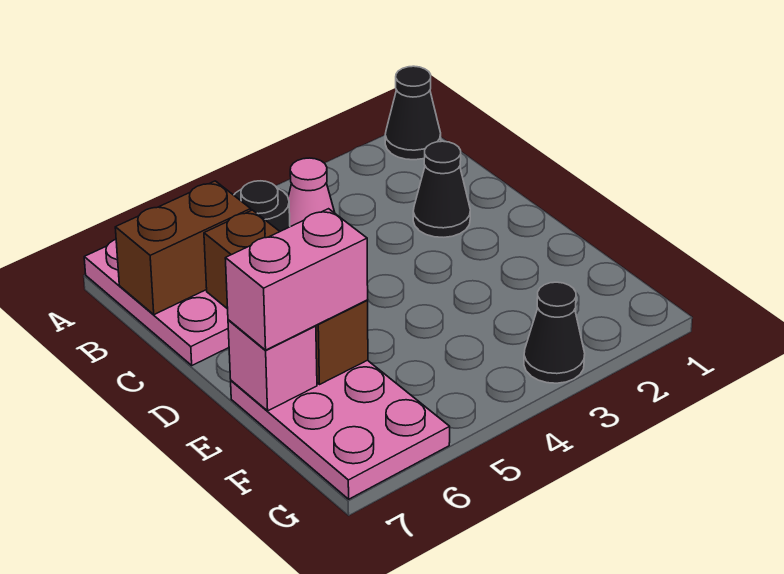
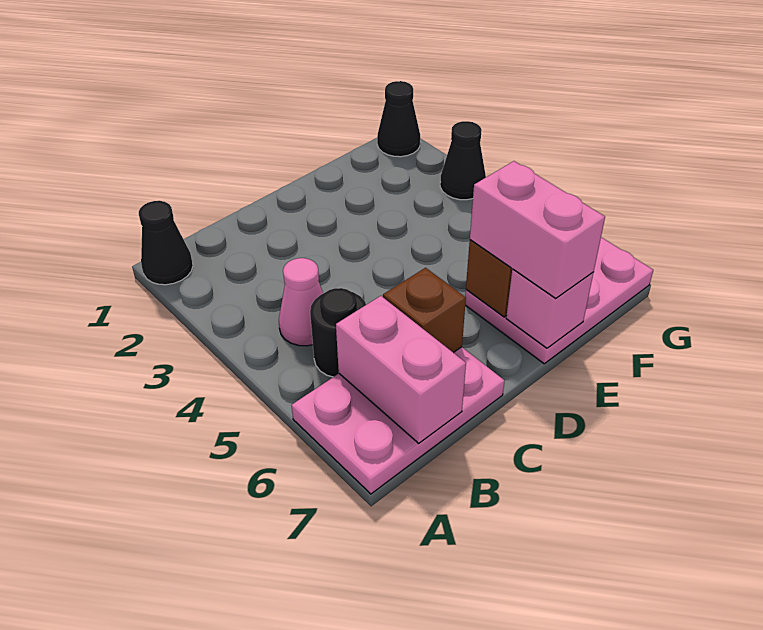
brown brick B6:B7 level 2 -> pink brick B6:B7 level 2
black cone C2 level 1 -> black cone G1 level 1

